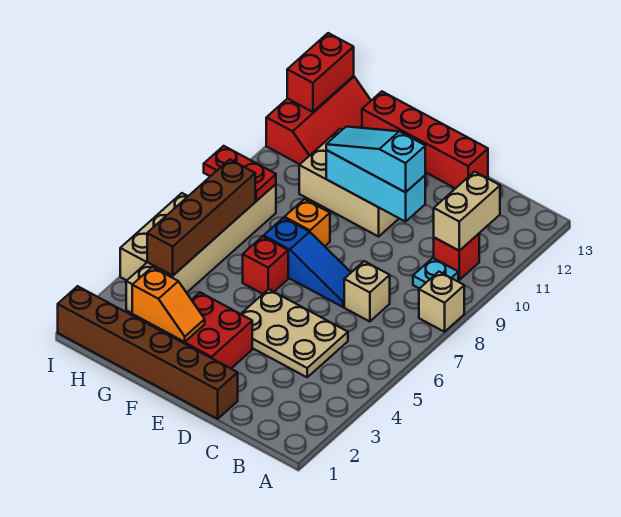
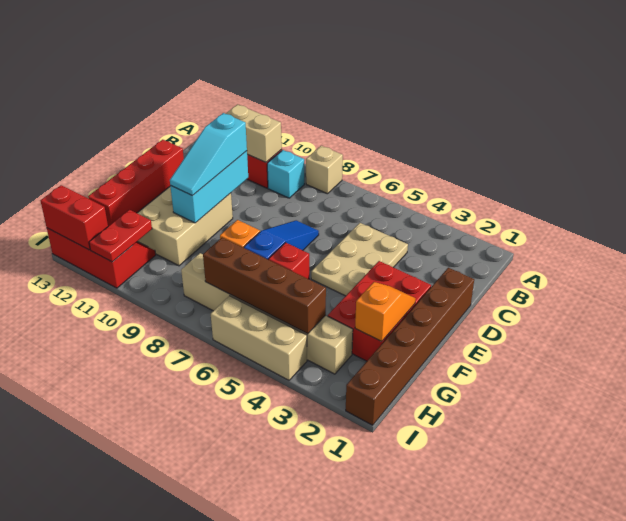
cyan plate B9 level 1 -> cyan brick B9 level 1
tan brick C7 level 1 -> none
red brick E2:F3 level 1 -> red brick E2:G3 level 1
red plate H8:I8 level 2 -> red plate H11:I11 level 2

